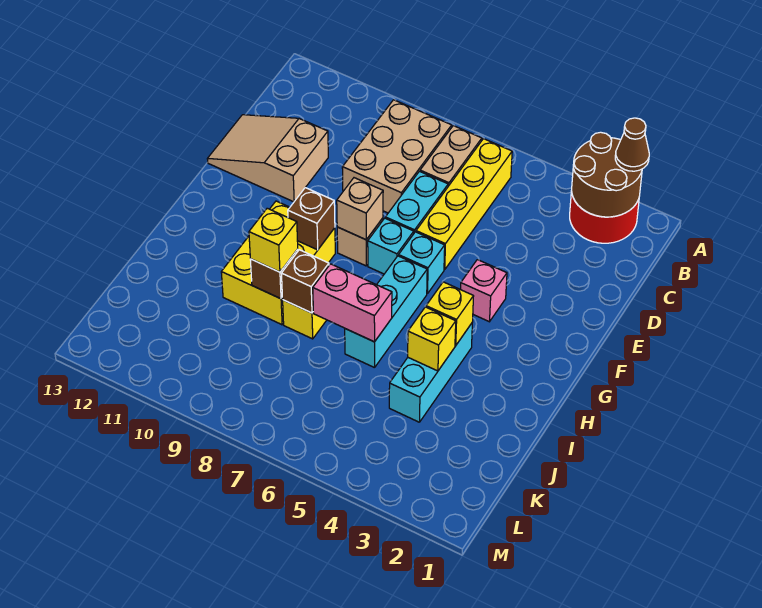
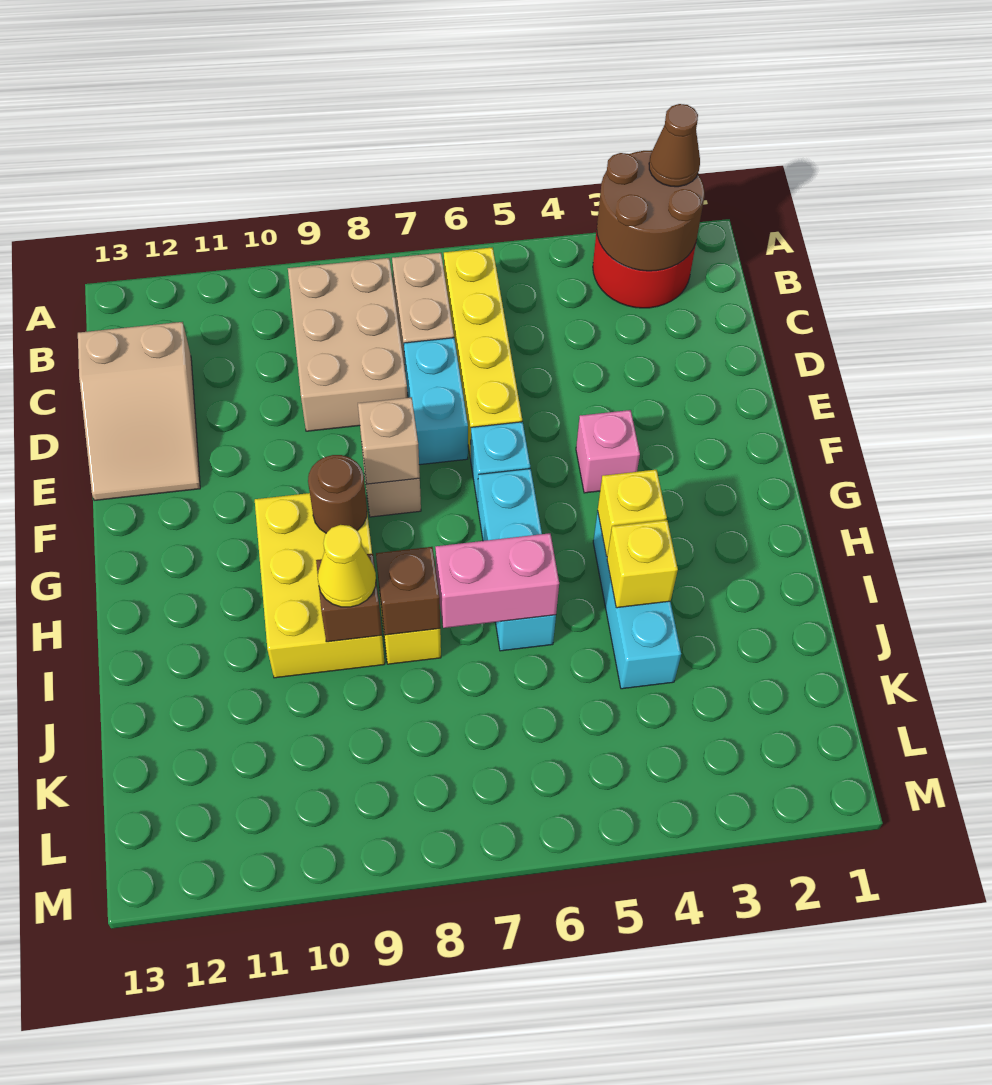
tan slope D11:E13 level 1 top 11 -> tan slope C12:E13 level 1 top C
cyan brick F7 level 1 -> none
brown brick G9 level 2 -> brown round brick G9 level 2
yellow brick I9 level 3 -> yellow cone I9 level 3

